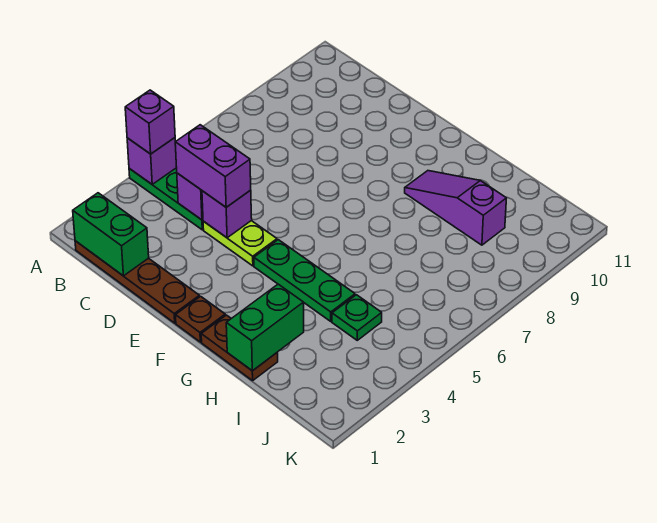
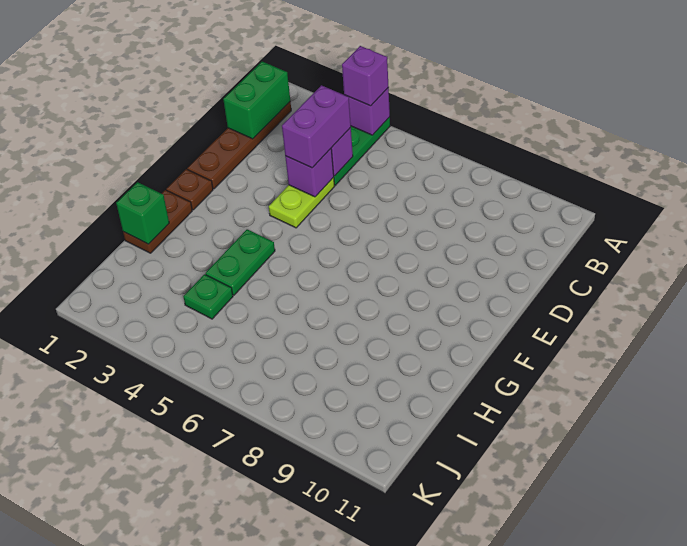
green plate F4:H4 level 1 -> green plate G4:H4 level 1
purple slope G9:I9 level 1 top I -> none
green brick H1:H2 level 2 -> green brick H1 level 2

